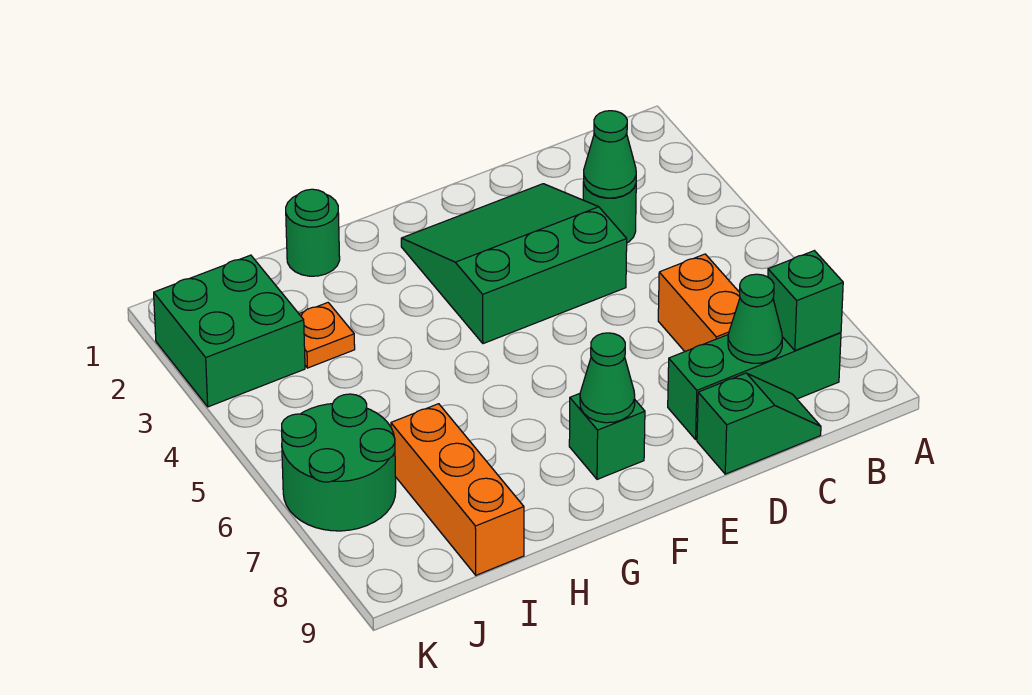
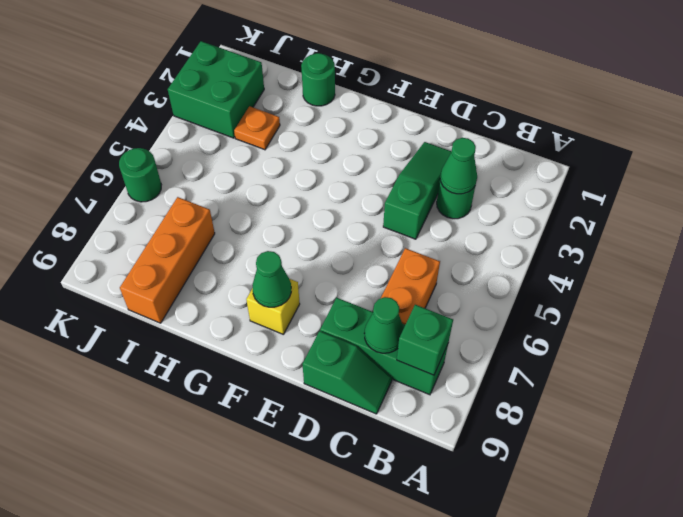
green slope D2:F4 level 1 top 4 -> green slope D2:D4 level 1 top 4
green brick F8 level 1 -> yellow brick F8 level 1
green round brick J6:K7 level 1 -> green round brick K6 level 1

